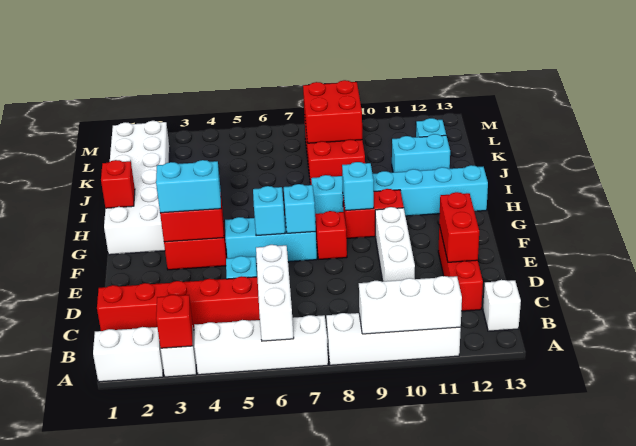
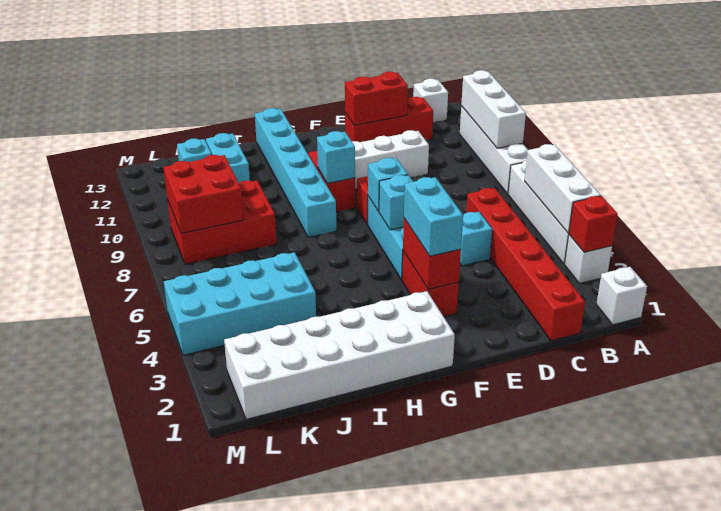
white brick A1:A2 level 1 -> white brick A1 level 1
white brick A6:C6 level 2 -> white brick A4:A6 level 2
red brick H1 level 2 -> none
none -> cyan brick J4:M5 level 1

